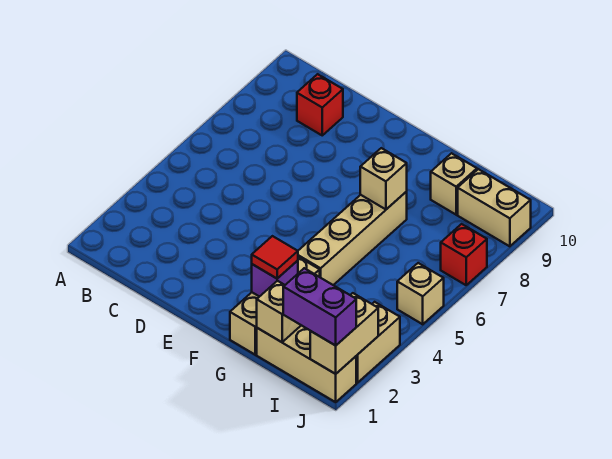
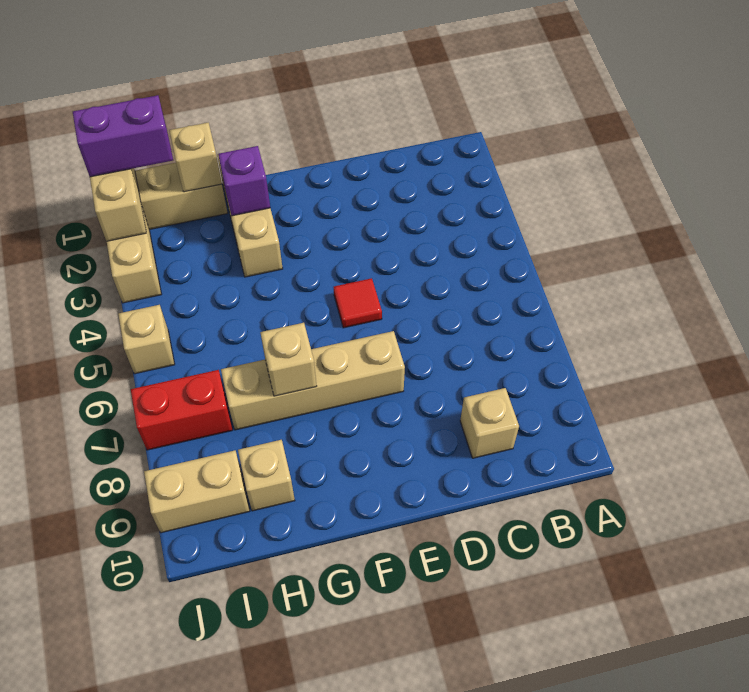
red brick C9 level 1 -> tan brick C9 level 1
red tile G2 level 3 -> red tile E5 level 1
tan brick G4:G7 level 1 -> tan brick E7:H7 level 1
red brick J7 level 1 -> red brick I7:J7 level 1

